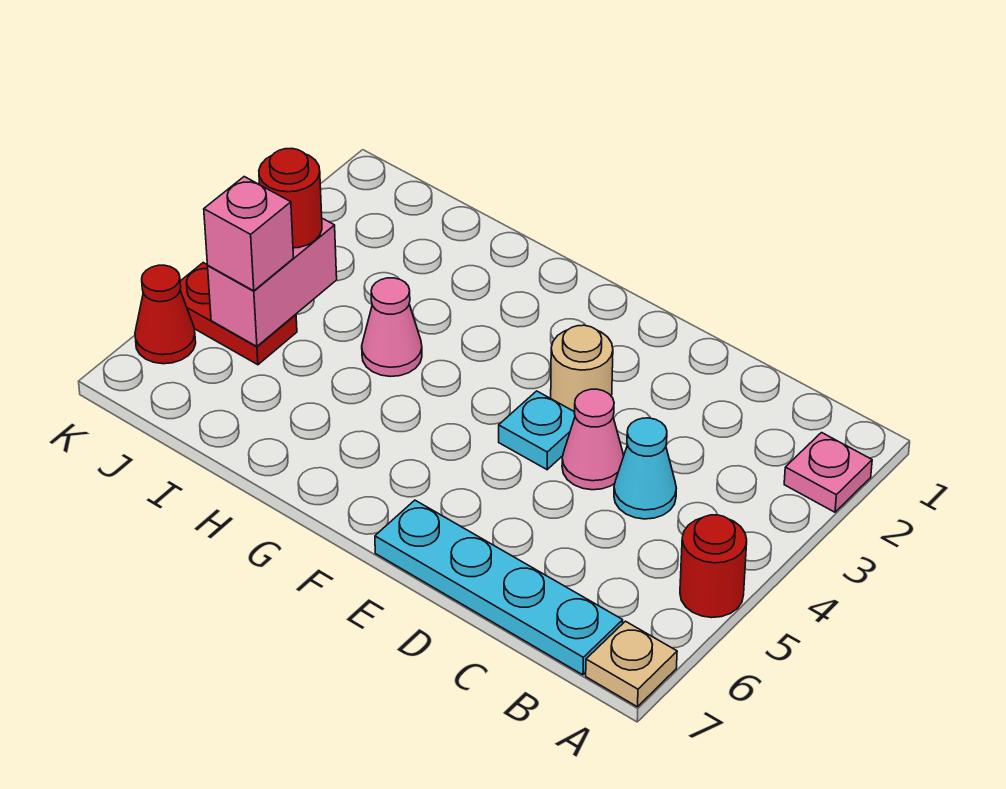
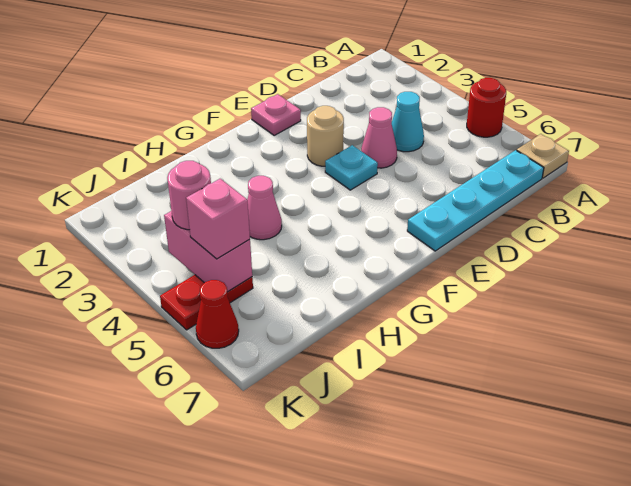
pink plate A2 level 1 -> pink plate E1 level 1
red round brick J4 level 3 -> pink round brick J4 level 3

